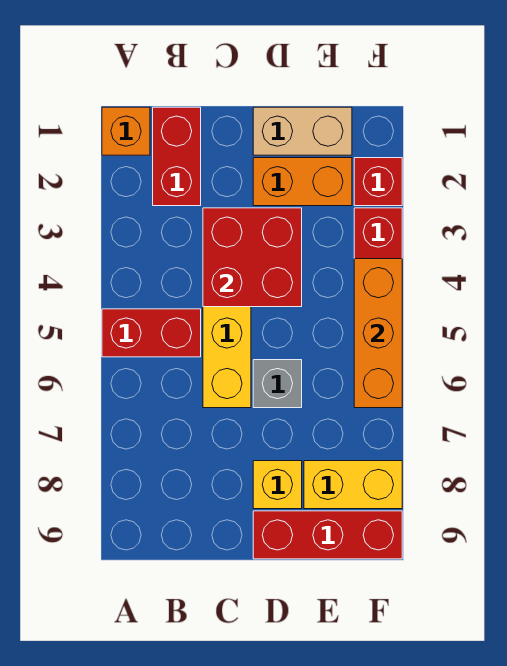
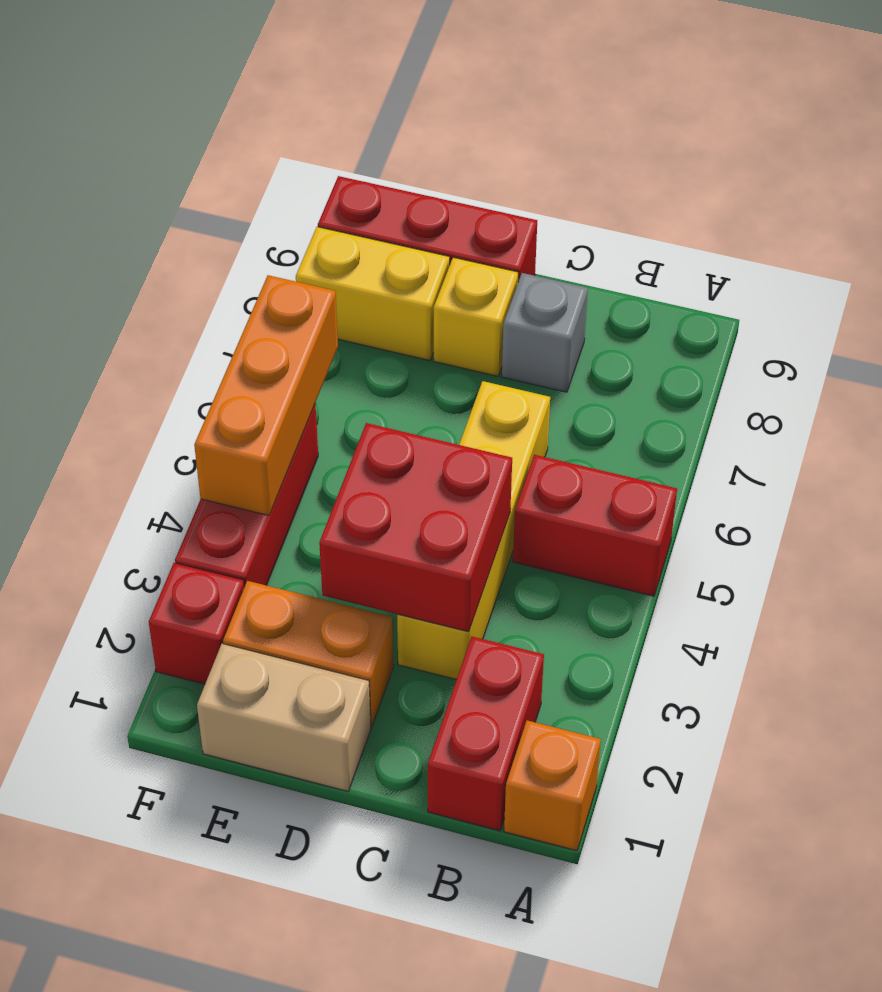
grey brick D6 level 1 -> grey brick C8 level 1

